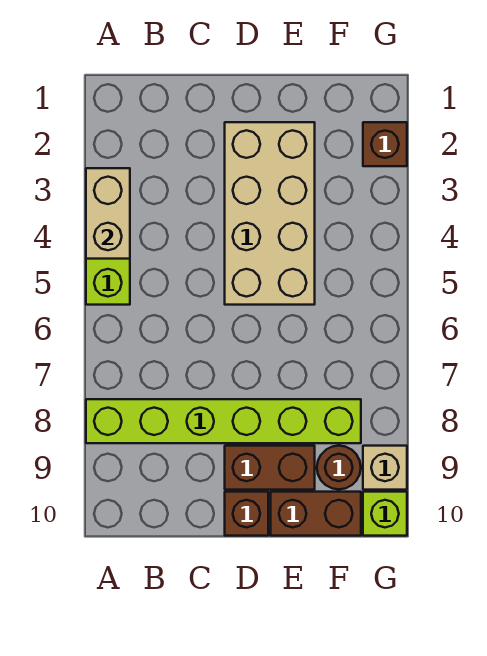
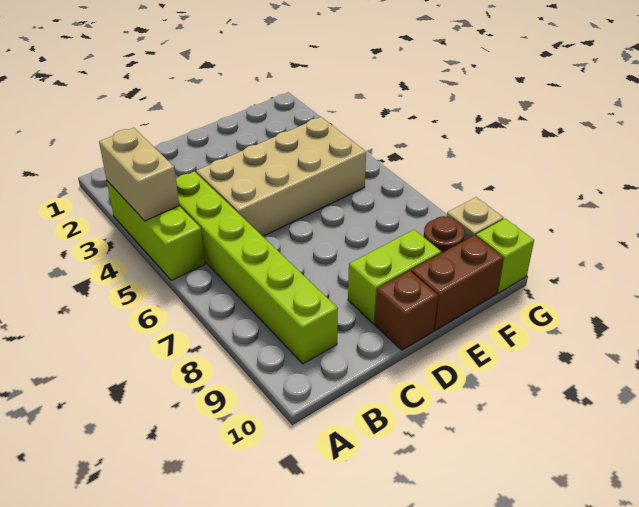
lime brick A8:F8 level 1 -> lime brick B4:B9 level 1
tan brick D2:E5 level 1 -> tan brick C4:F5 level 1
brown brick D9:E9 level 1 -> lime brick D9:E9 level 1
brown brick G2 level 1 -> none

